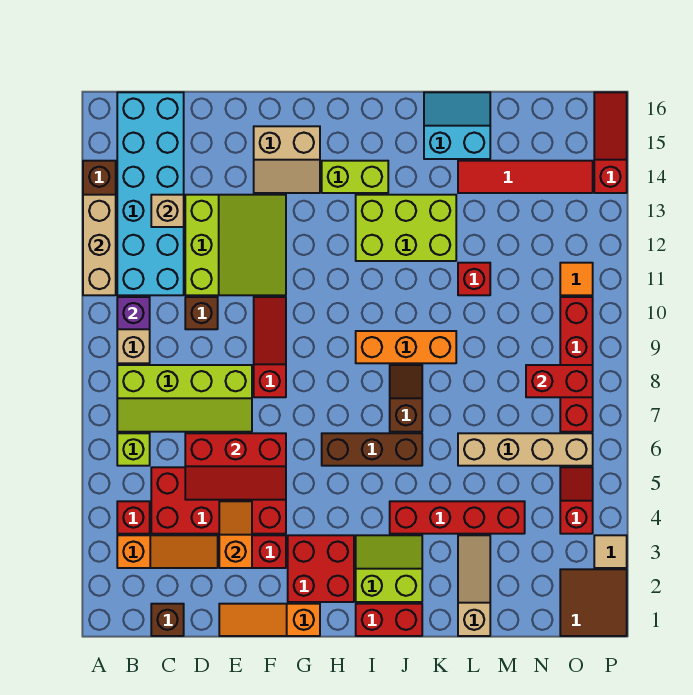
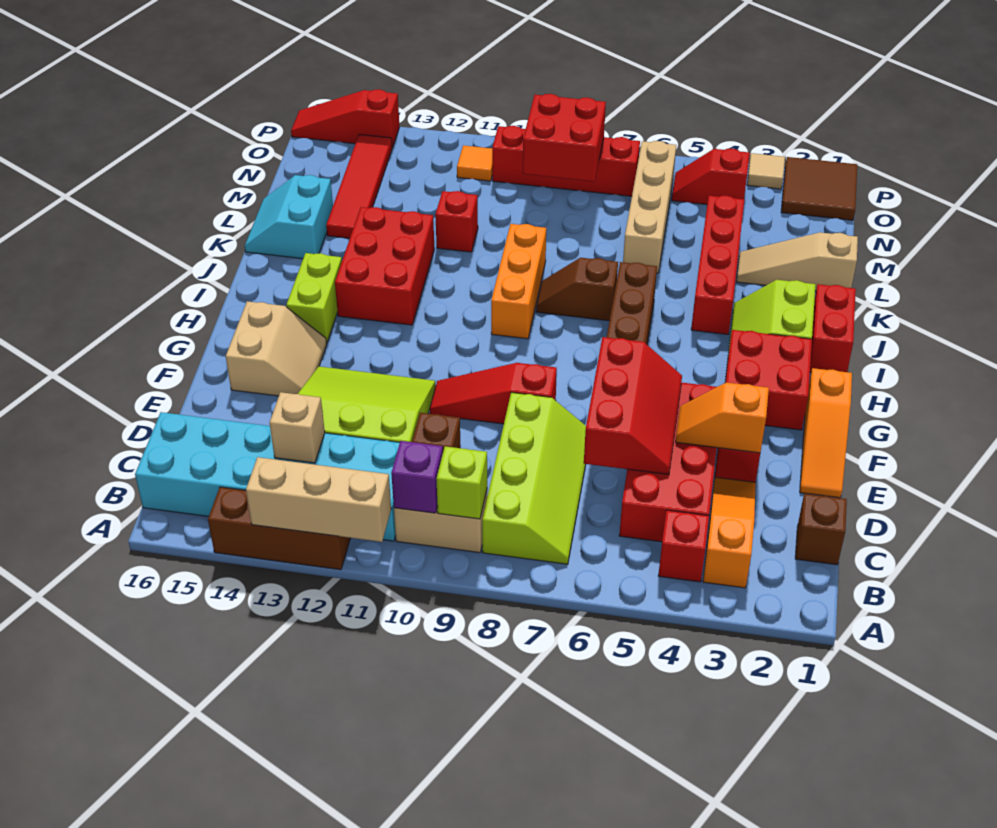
lime brick B6 level 1 -> lime brick B9 level 2
lime brick I12:K13 level 1 -> red brick I12:K13 level 1
red brick N8:O8 level 2 -> red brick N8:O9 level 2

